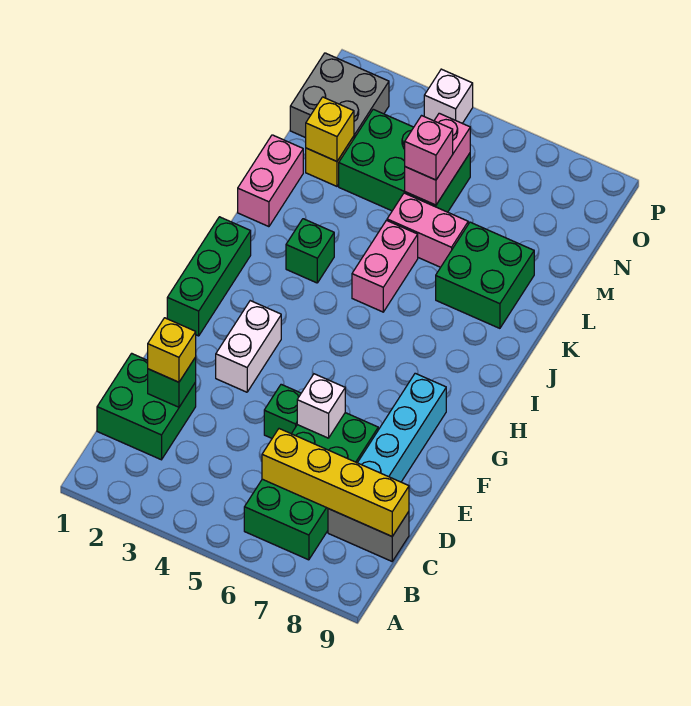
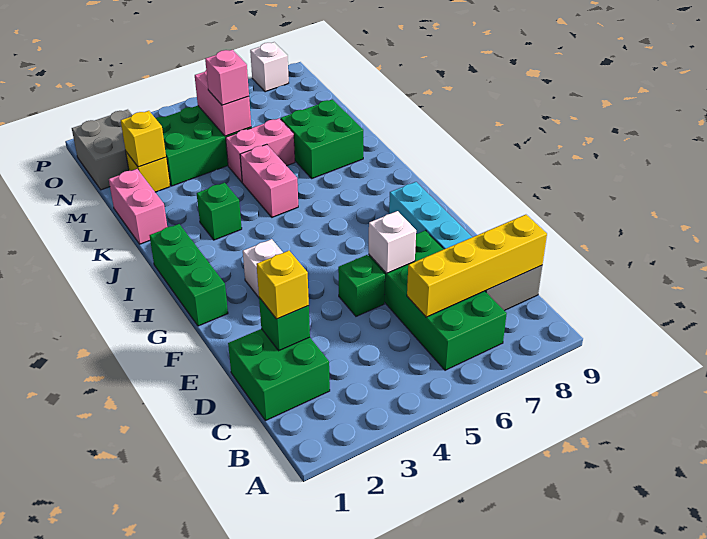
white brick P4 level 1 -> white brick P8 level 1

